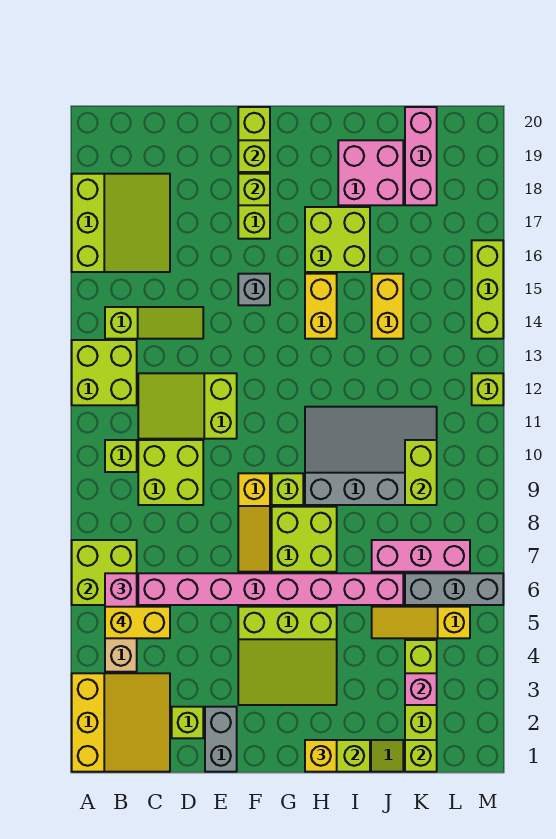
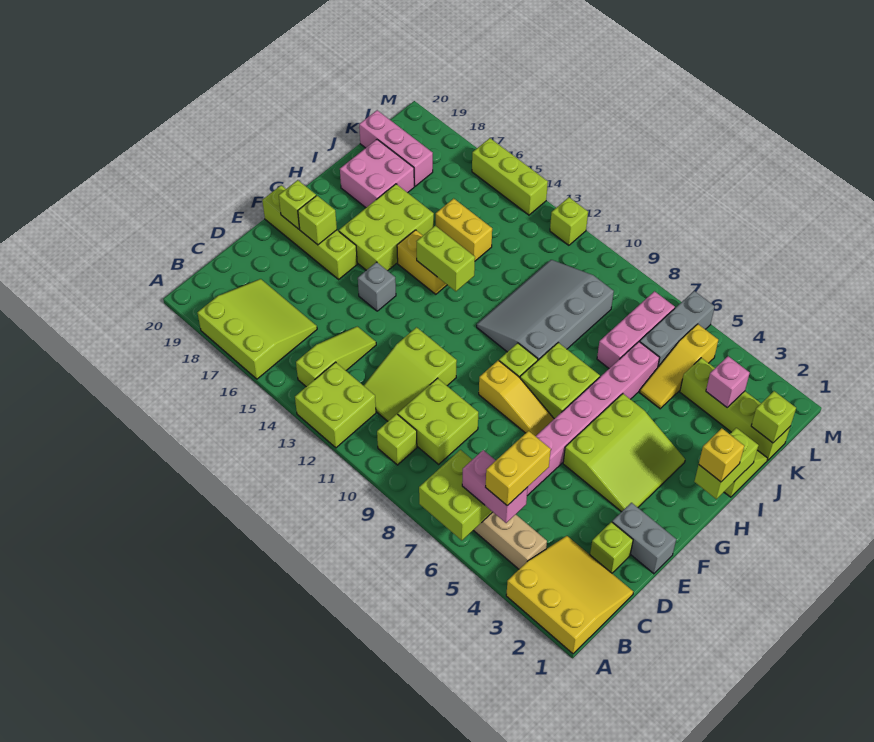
lime brick H16:I17 level 1 -> lime brick G16:I17 level 1
lime brick K9:K10 level 2 -> lime brick H13:H14 level 2

